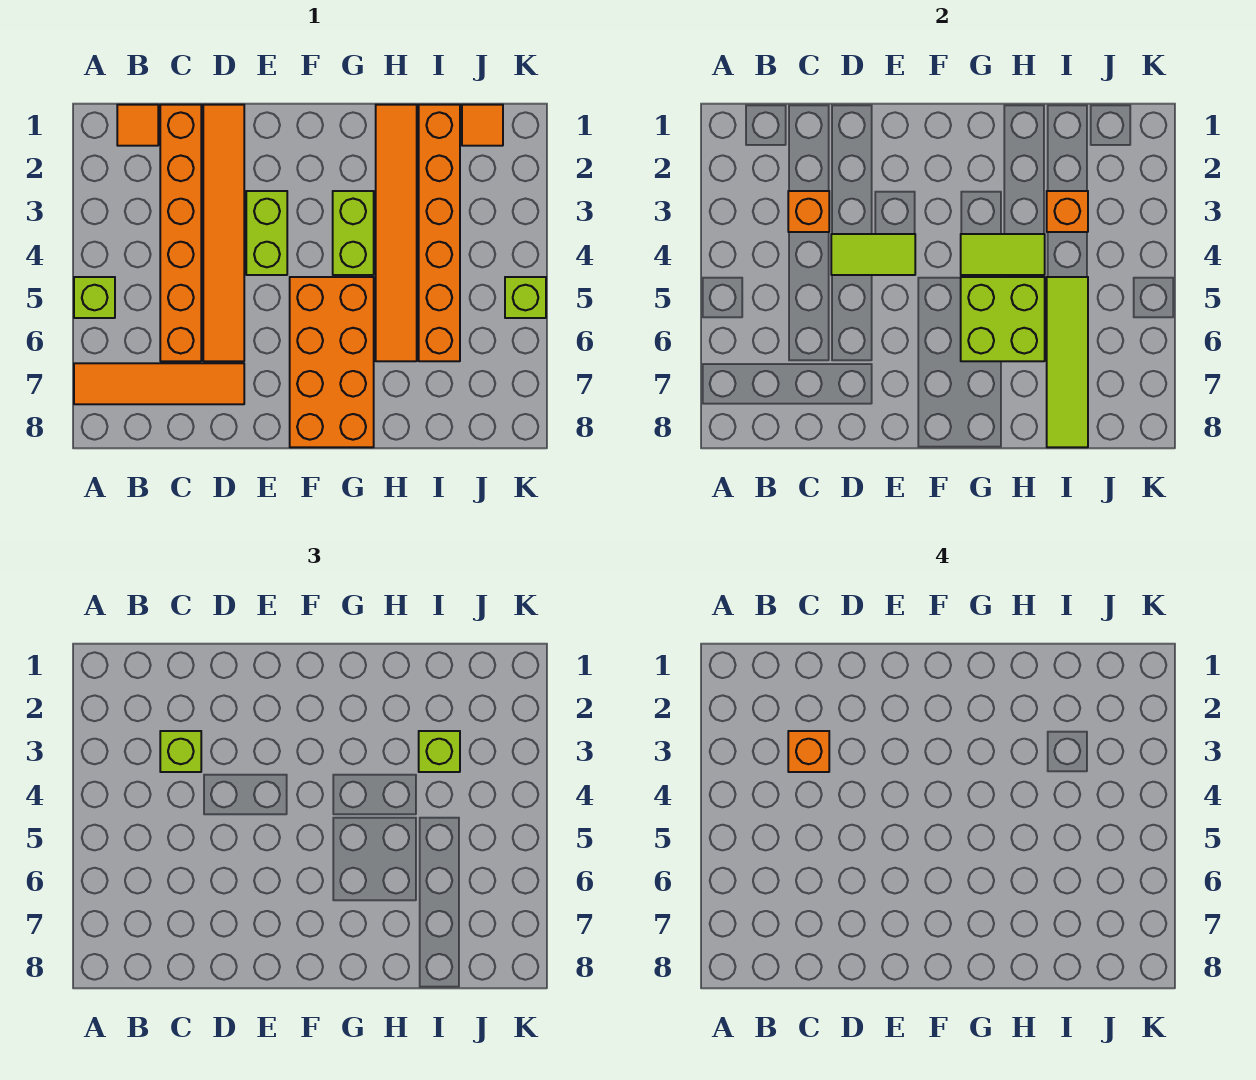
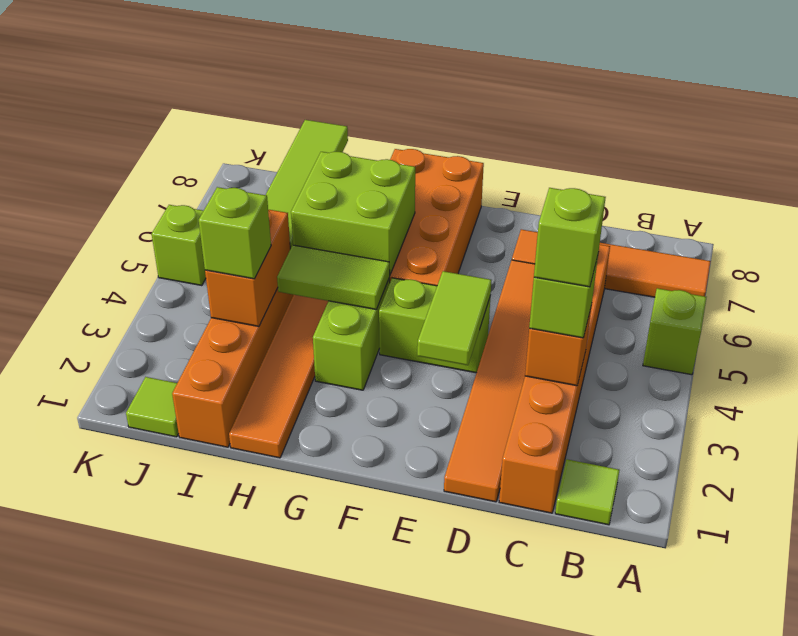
orange tile B1 level 1 -> lime tile B1 level 1
orange brick C3 level 4 -> lime brick C3 level 4
lime tile D4:E4 level 2 -> lime tile E3:E4 level 2
lime brick E3:E4 level 1 -> lime brick E4:F4 level 1
orange brick I3 level 2 -> orange brick I3:I4 level 2
orange tile J1 level 1 -> lime tile J1 level 1

